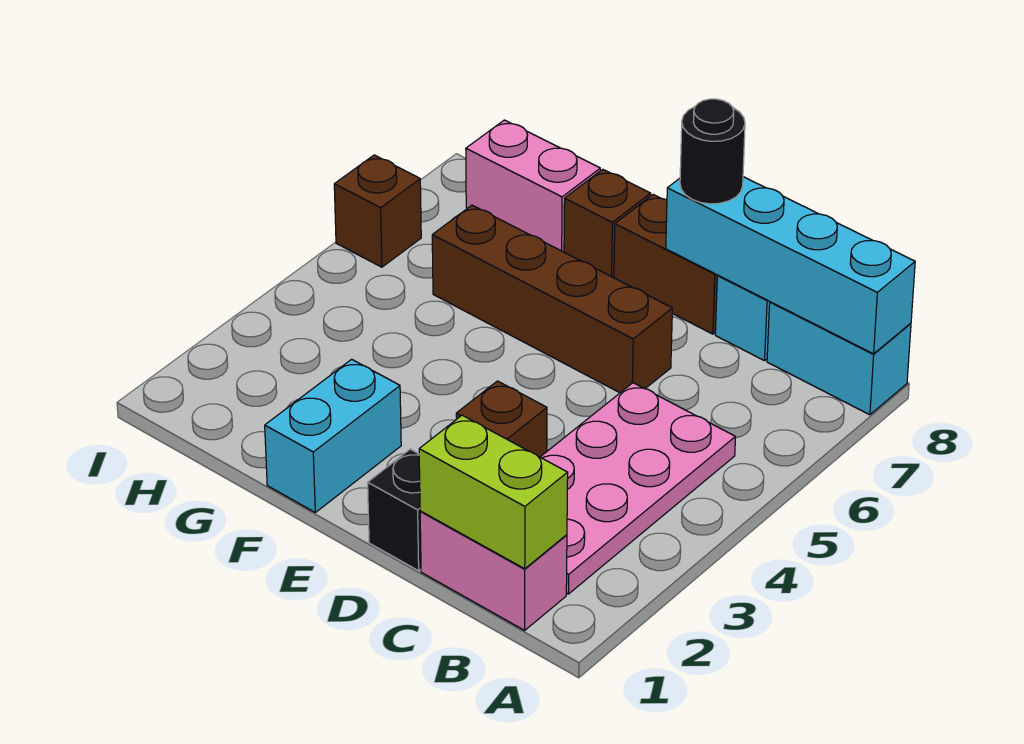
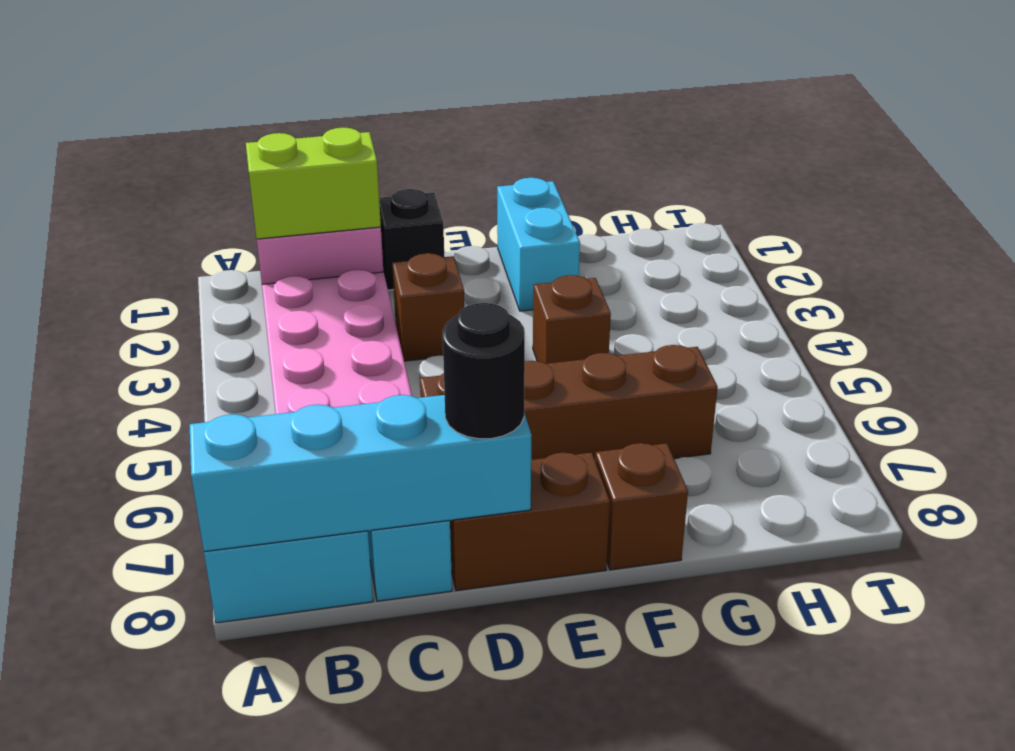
pink brick G8:H8 level 1 -> none
brown brick I6 level 1 -> brown brick F4 level 1

